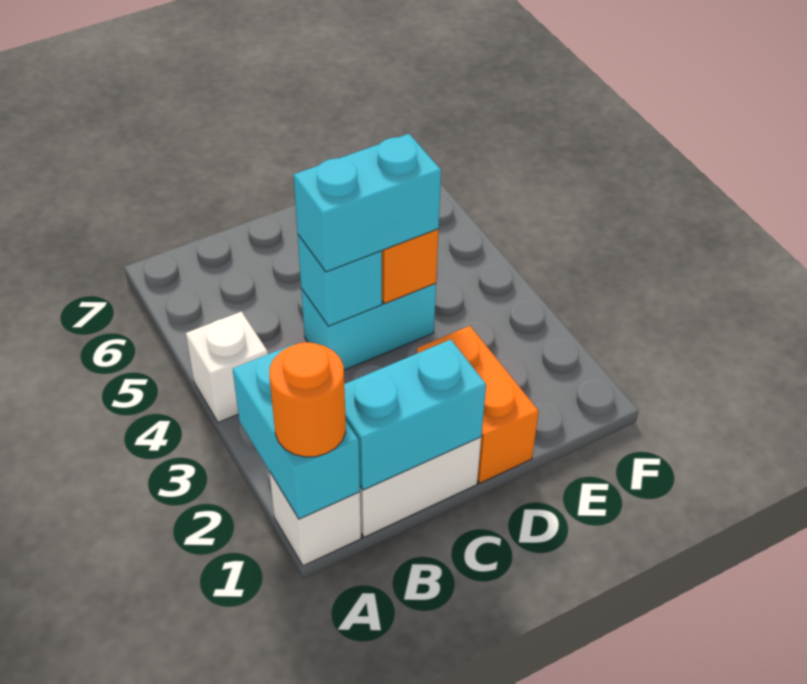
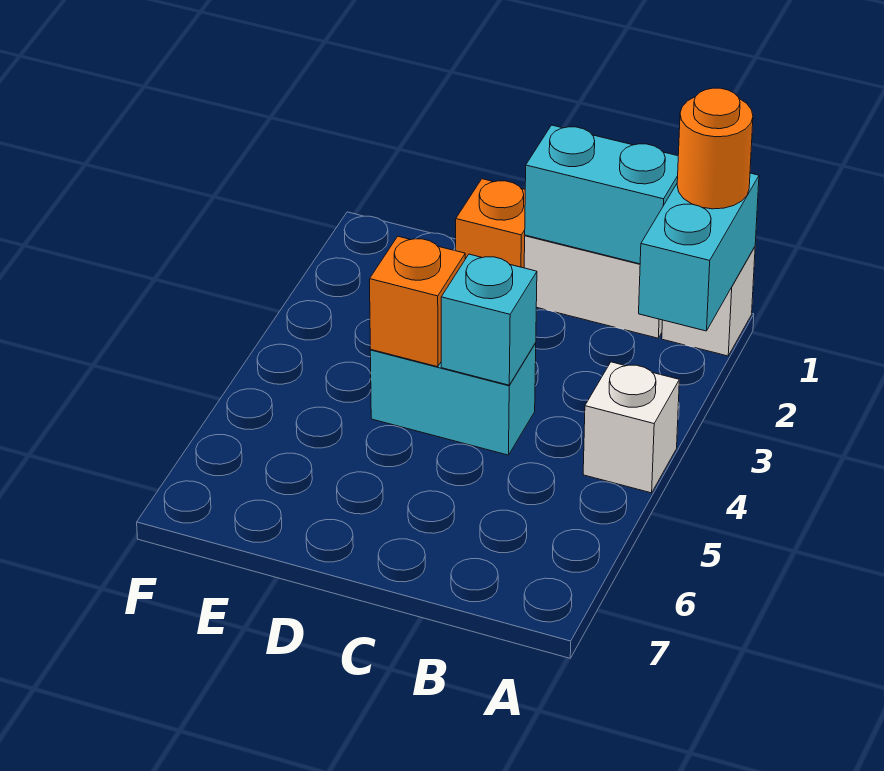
cyan brick C4:D4 level 3 -> none
orange brick D1:D2 level 1 -> orange brick D1 level 1

